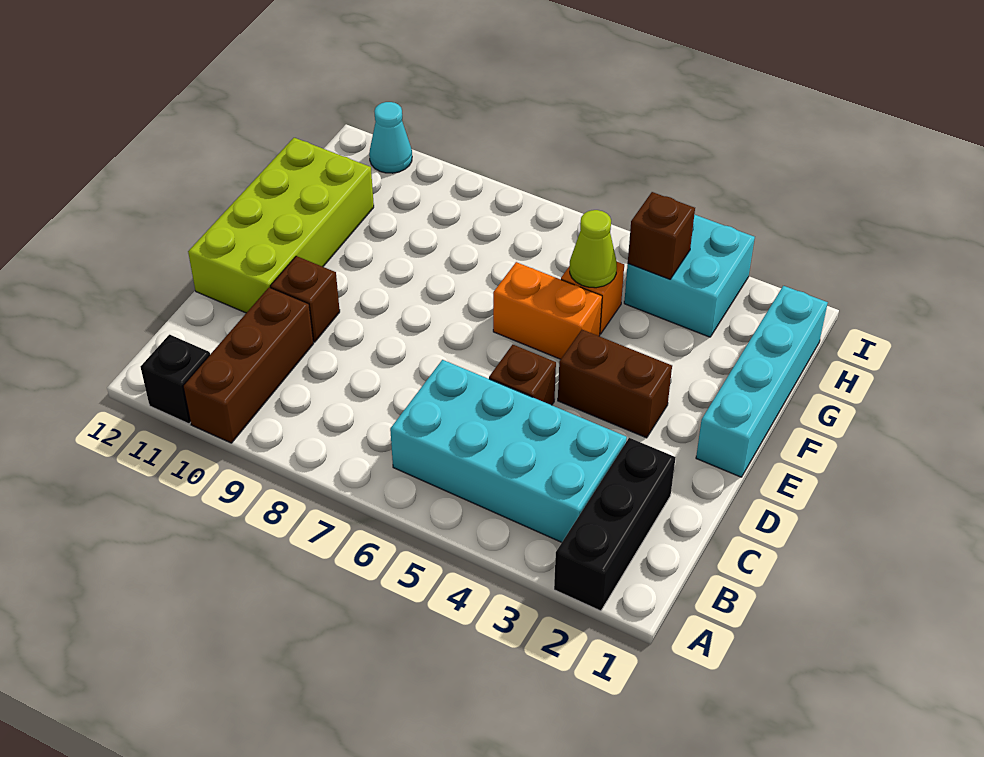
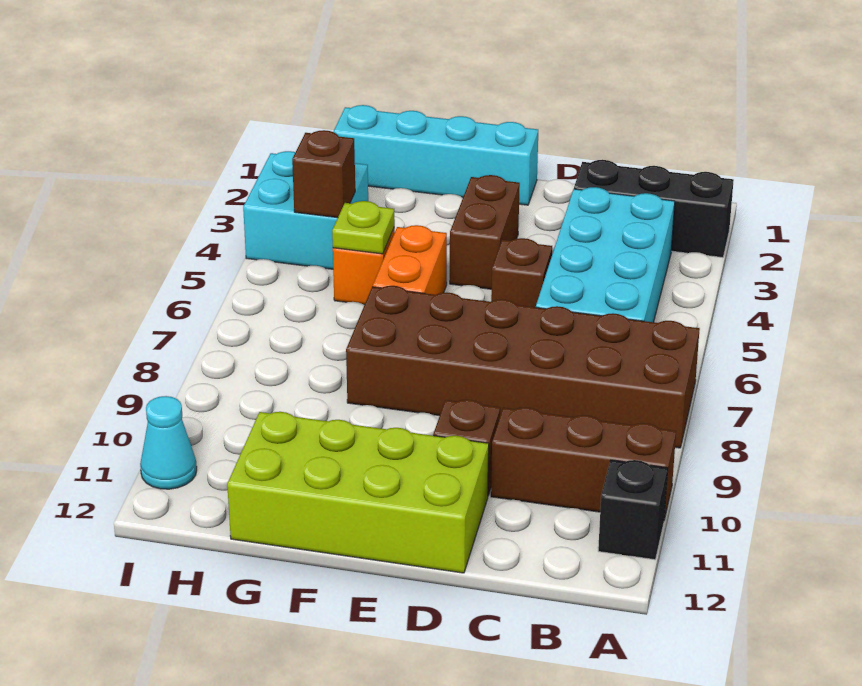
none -> brown brick A7:F8 level 1
lime cone G5 level 2 -> lime plate G5 level 2

